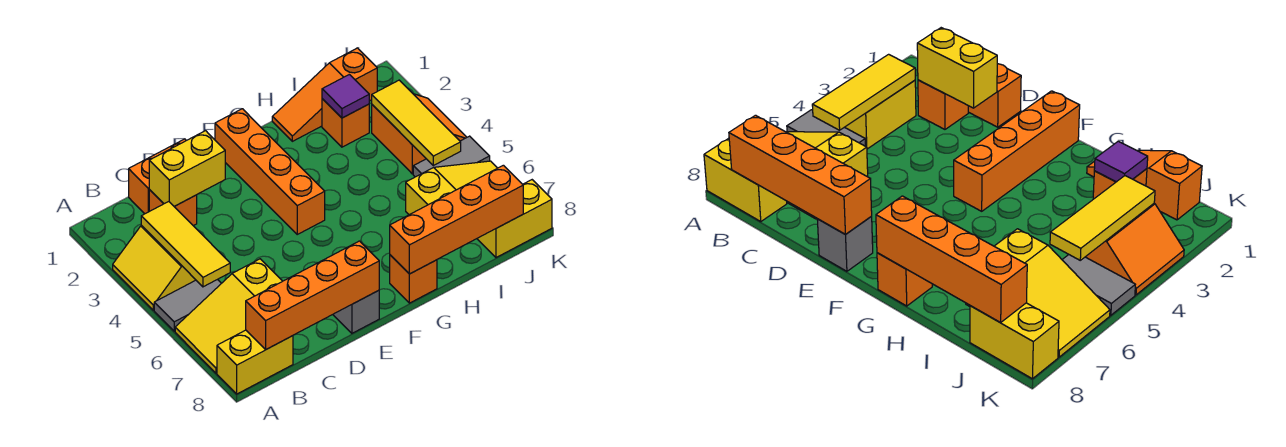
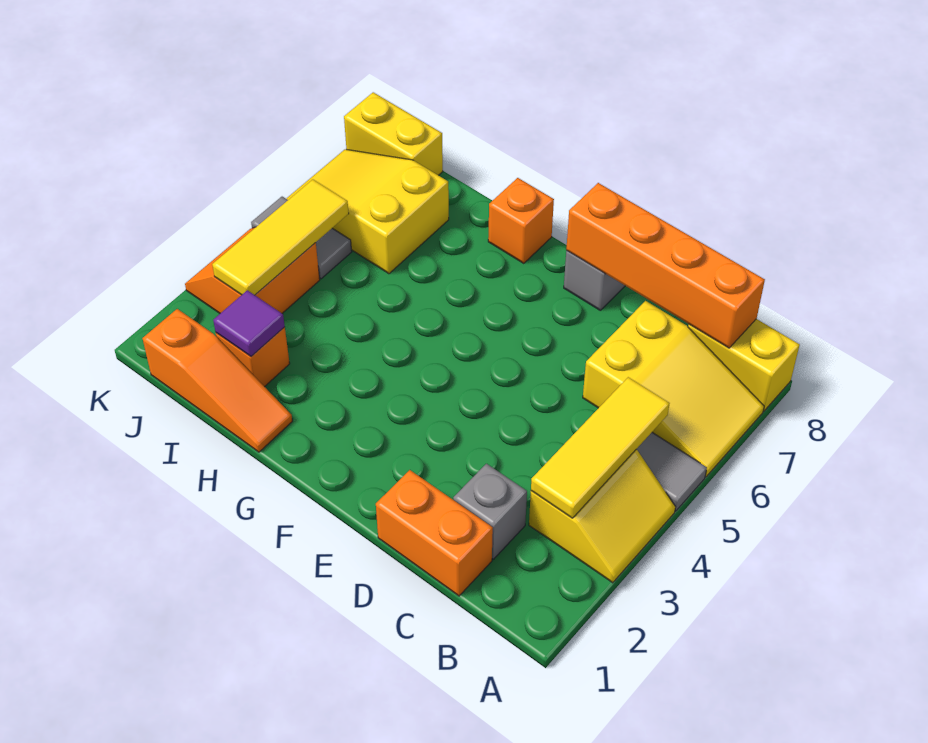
orange brick C2 level 1 -> grey brick C2 level 1
yellow brick C2:D2 level 2 -> none
orange brick F1:F4 level 1 -> none
orange brick G8:J8 level 2 -> none

